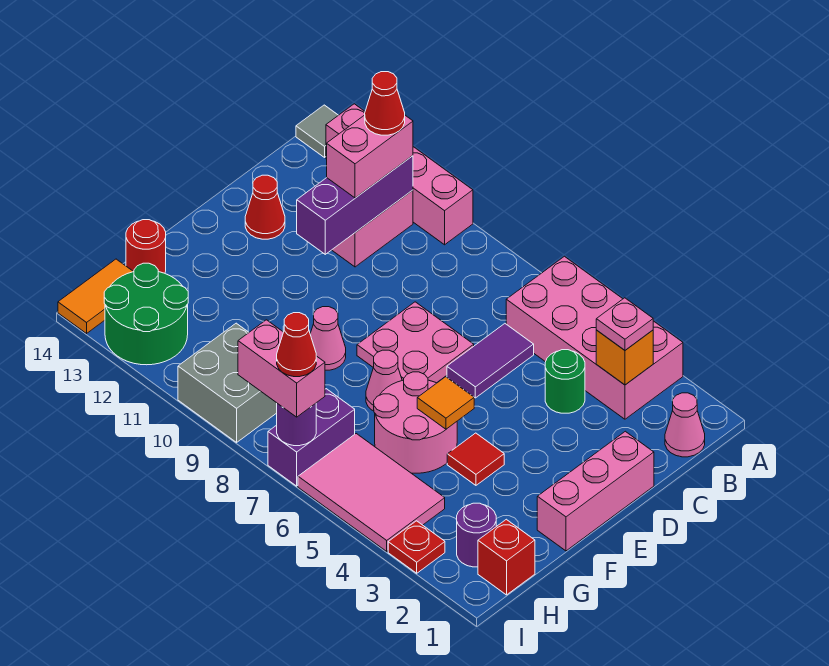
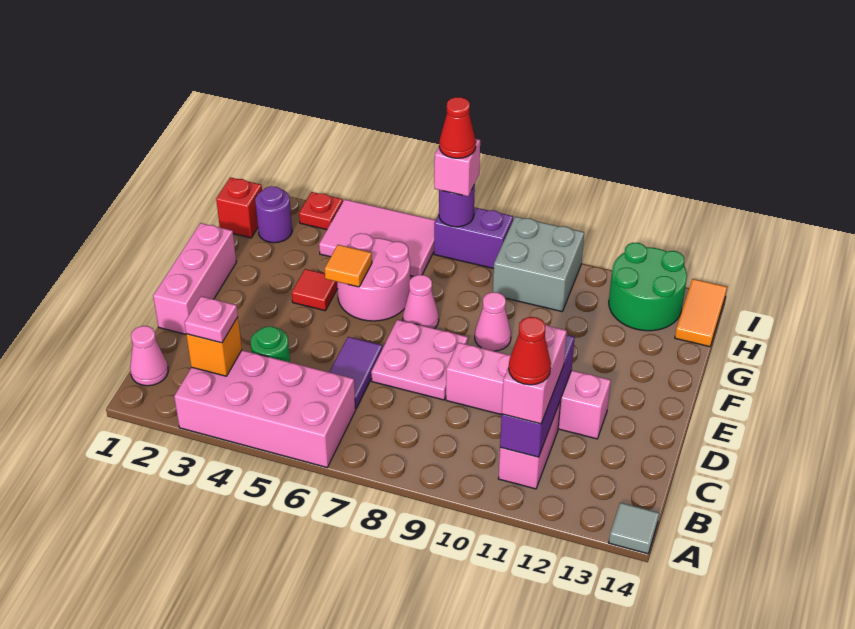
pink brick A10:A13 level 1 -> pink brick D9:D12 level 1
red cone D13 level 1 -> none
red round brick G14 level 1 -> none
purple brick H7:I7 level 1 -> purple brick I7:I8 level 1
pink brick I7:I8 level 3 -> pink brick I7 level 3

